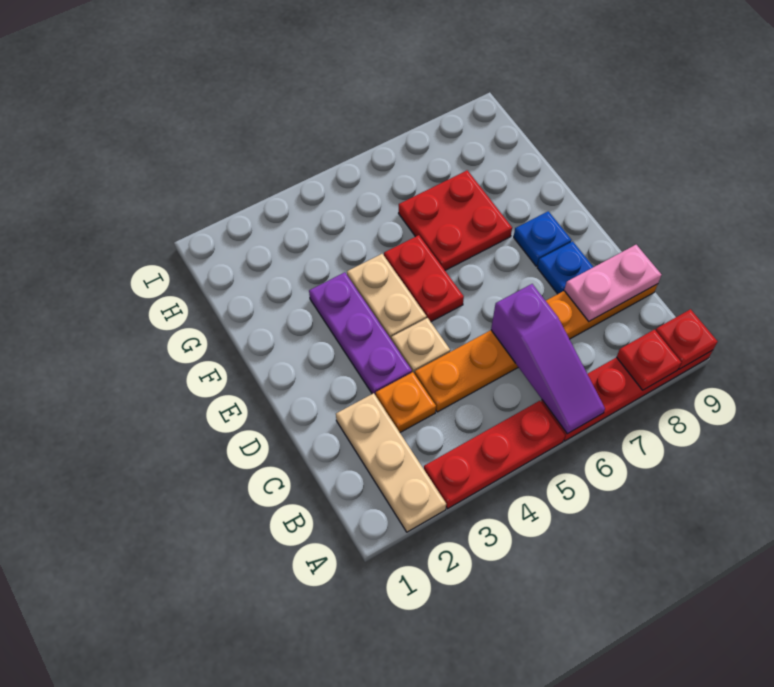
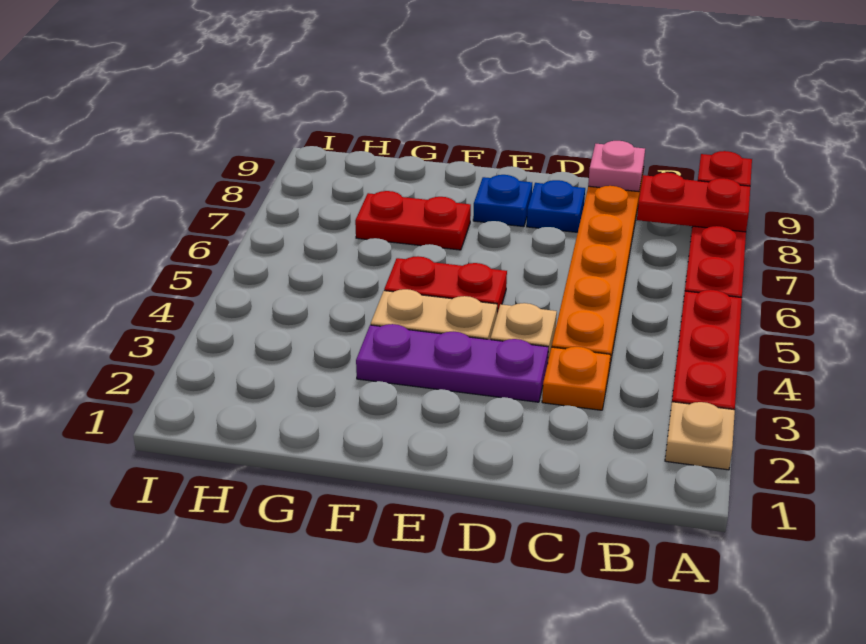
tan plate A2:C2 level 1 -> tan plate A2 level 1
purple slope A6:C6 level 2 top C -> none
red plate A8 level 2 -> red plate A8:B8 level 2
pink plate C8:C9 level 2 -> pink plate C9 level 2
red plate F6:G7 level 1 -> red plate F7:G7 level 1

